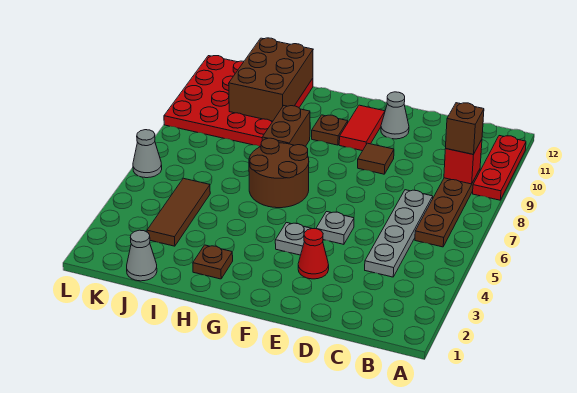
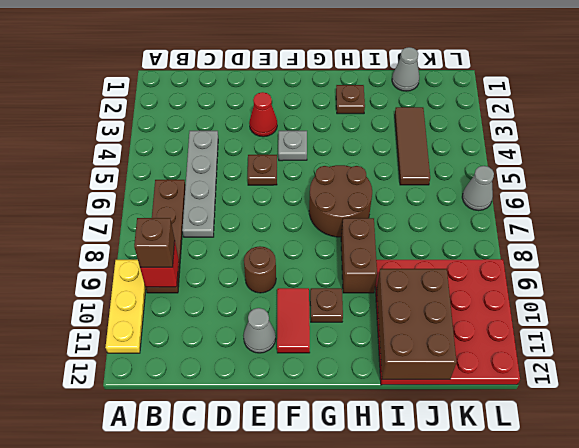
red plate A9:A11 level 1 -> yellow plate A9:A11 level 1
grey plate E5 level 1 -> brown plate E5 level 1
brown tile E9 level 1 -> brown round brick E9 level 1

